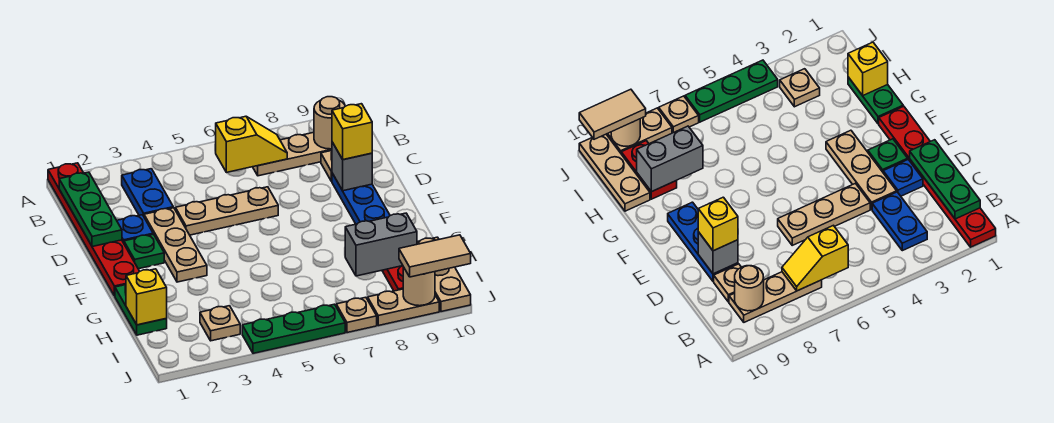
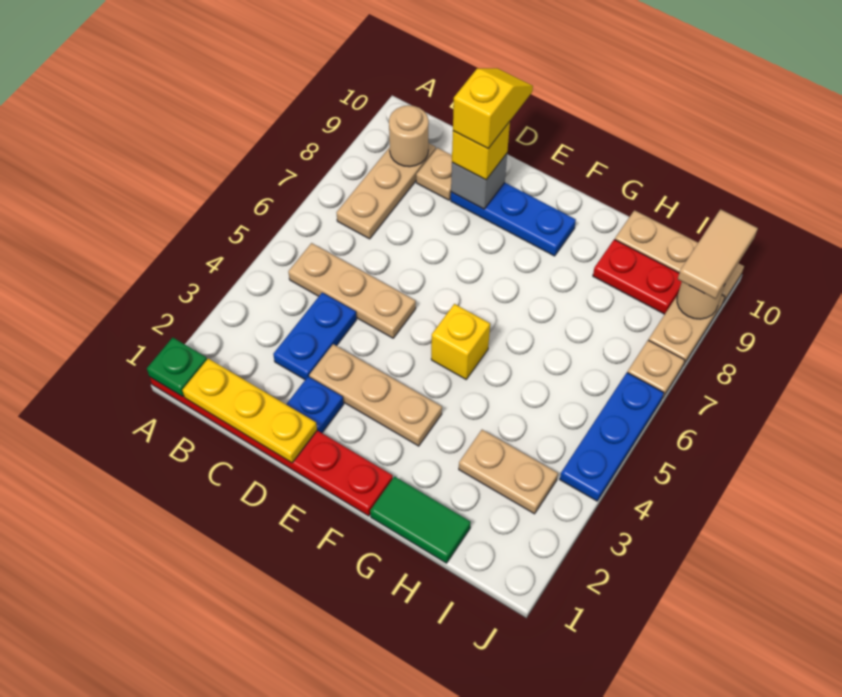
green plate B1:D1 level 2 -> yellow plate B1:D1 level 2
blue plate B3:C3 level 1 -> blue plate C3:C4 level 1
yellow slope B6:B7 level 2 top 6 -> yellow slope D9:D10 level 4 top 9
tan plate D4:D6 level 1 -> tan plate B5:D5 level 1
green plate E2 level 1 -> green plate A1 level 2
green plate G1:H1 level 1 -> green tile G1:H1 level 1
yellow brick H1 level 2 -> yellow brick F5 level 1
grey brick H8:H9 level 2 -> none
tan plate I3 level 1 -> tan plate H3:I3 level 1
green plate J4:J6 level 1 -> blue plate J4:J6 level 1

